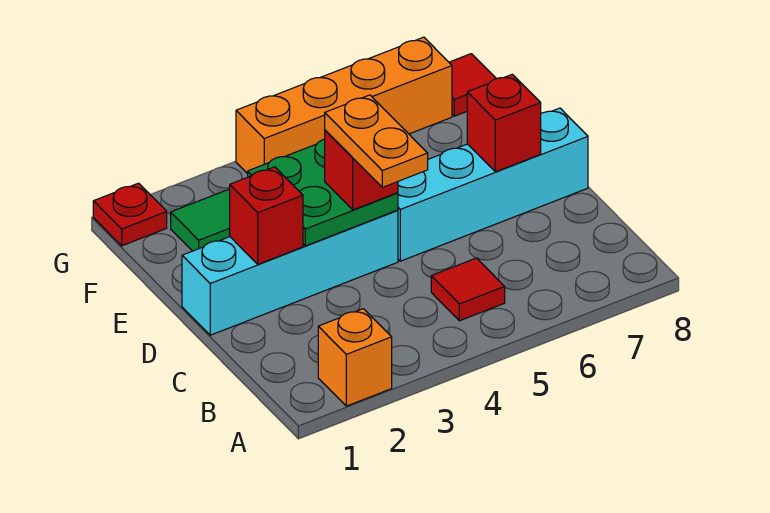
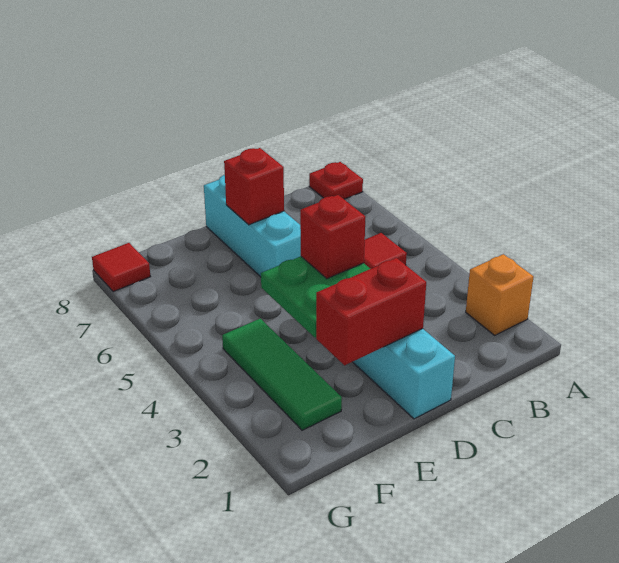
orange plate C4:D4 level 4 -> none
red brick D2 level 2 -> red brick D2:E2 level 2
cyan brick D5:D8 level 1 -> cyan brick D6:D8 level 1
red plate G1 level 1 -> red plate A8 level 1
orange brick G4:G7 level 1 -> none

